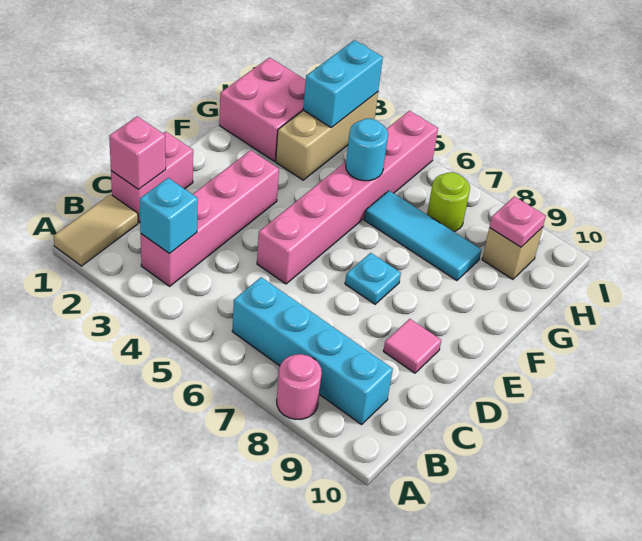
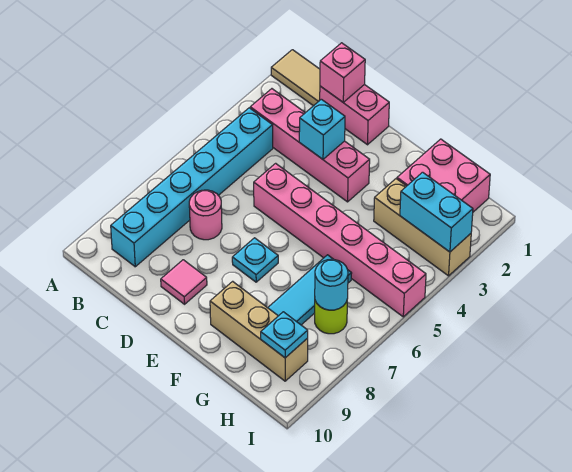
pink round brick A8 level 1 -> pink round brick C7 level 1
cyan brick B3 level 2 -> cyan brick D3 level 2
cyan brick B6:B9 level 1 -> cyan brick B4:B9 level 1
cyan round brick G5 level 2 -> cyan round brick H7 level 2
tan brick H9 level 1 -> tan brick F9:H9 level 1
pink plate H9 level 2 -> cyan plate H9 level 2

